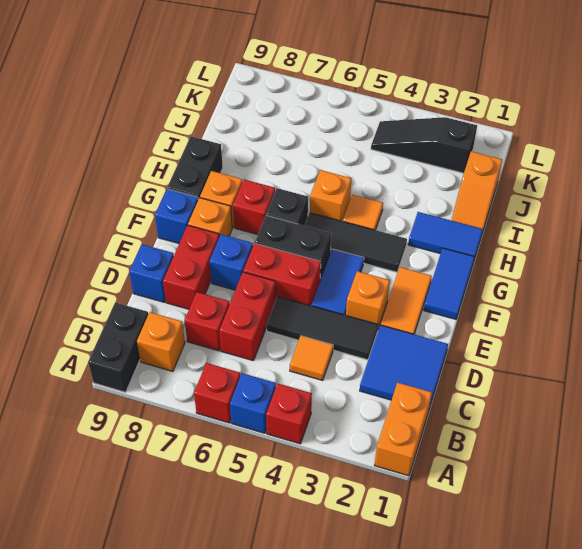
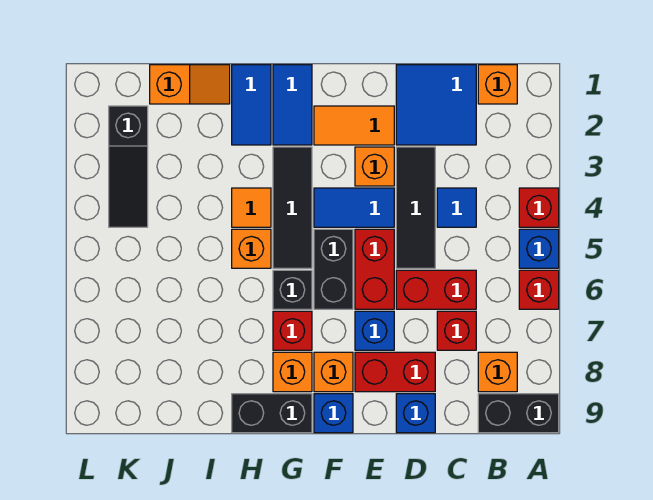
orange brick A1:B1 level 1 -> orange brick B1 level 1
orange tile C4 level 1 -> blue tile C4 level 1
blue tile F1:G1 level 1 -> blue tile G1:G2 level 1

